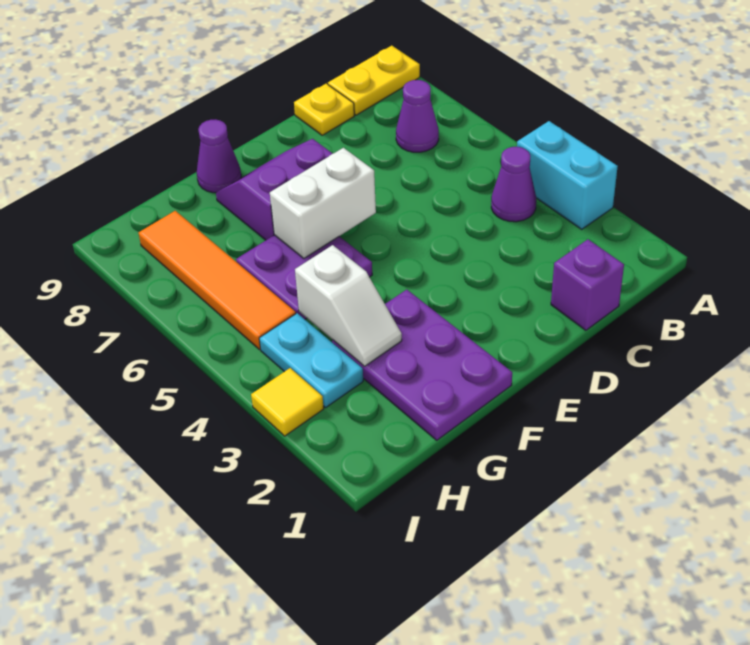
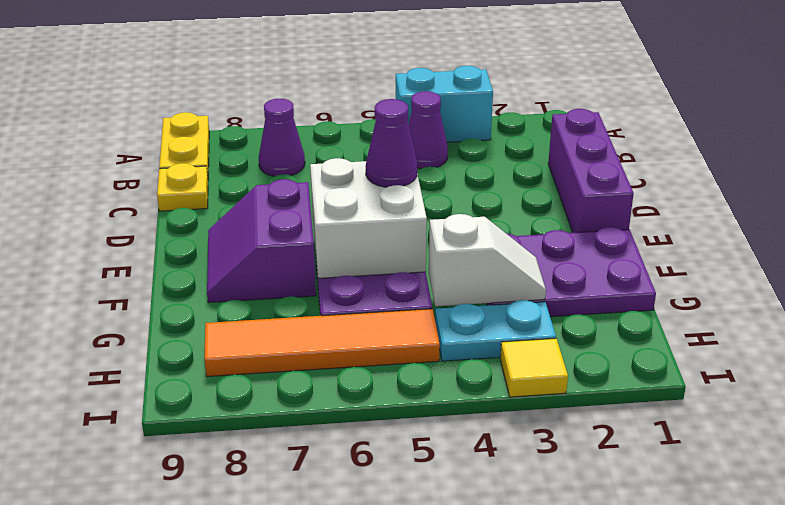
purple brick C1 level 1 -> purple brick C1:E1 level 1
white brick E6:F6 level 2 -> white brick E5:F6 level 2
purple cone F9 level 1 -> purple cone E5 level 3

